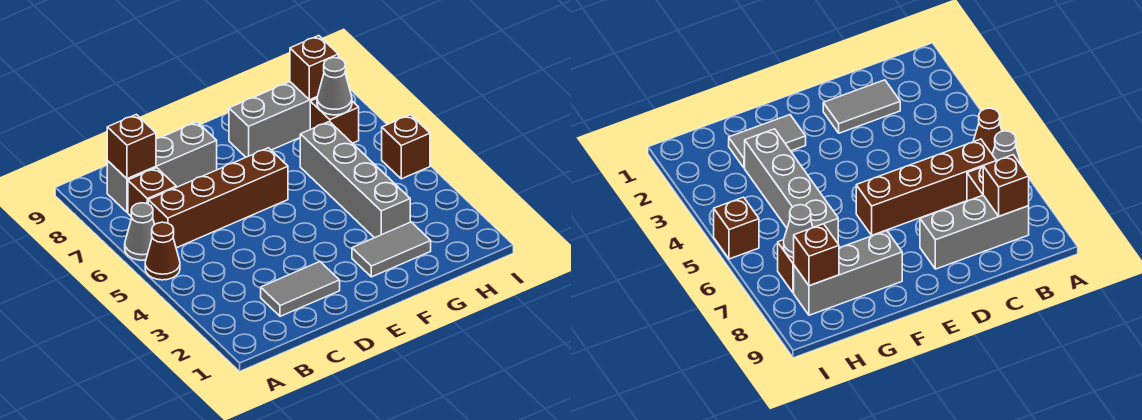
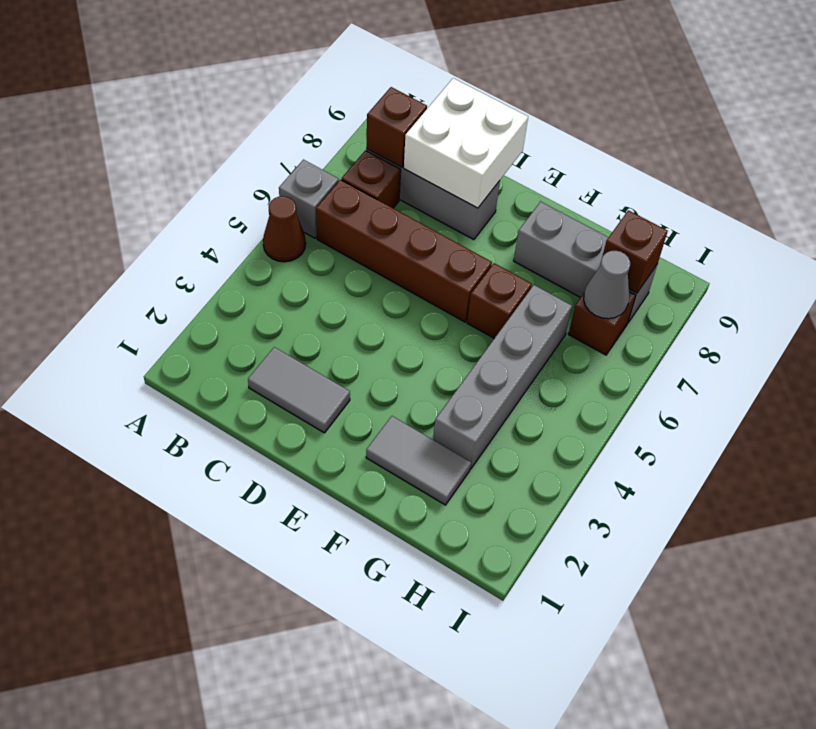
grey cone A6 level 1 -> grey brick A6 level 1
none -> white brick C8:D9 level 2
brown brick I5 level 1 -> brown brick F6 level 1

